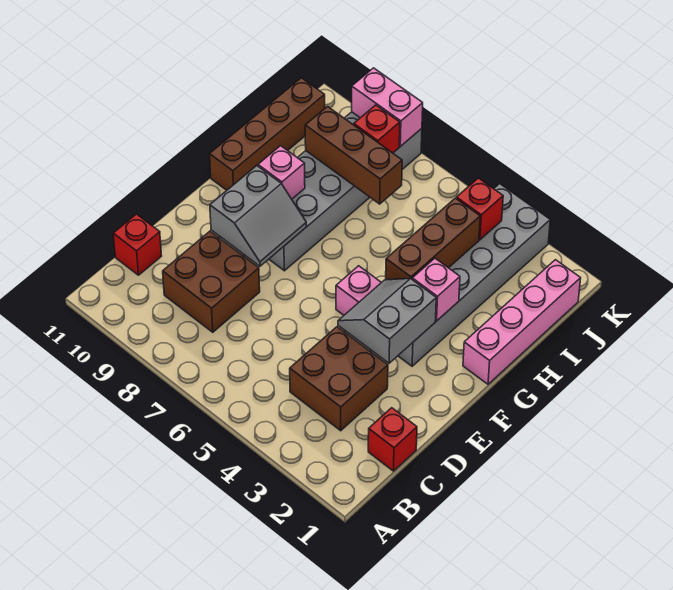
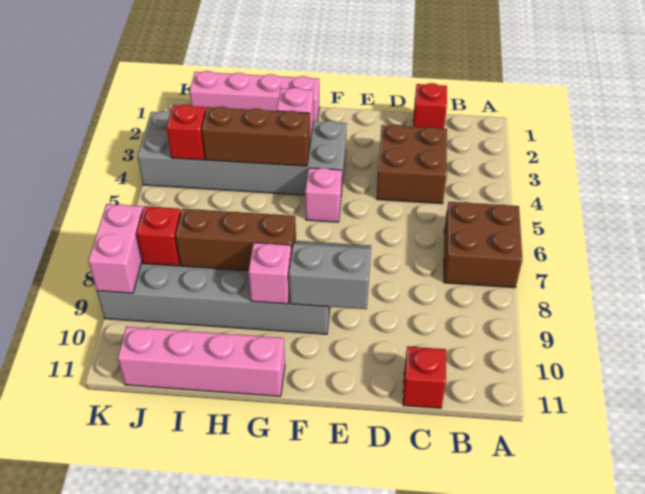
brown brick C8:D9 level 1 -> brown brick A6:B7 level 1
grey slope E3:F4 level 2 top 3 -> none
brown brick G11:J11 level 1 -> pink brick G11:J11 level 1
brown brick I7:I9 level 2 -> brown brick G8:I8 level 2

